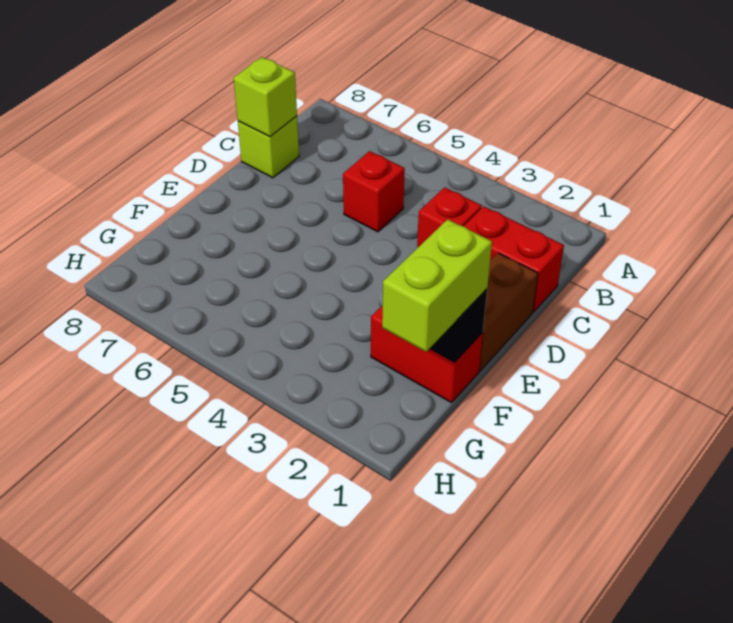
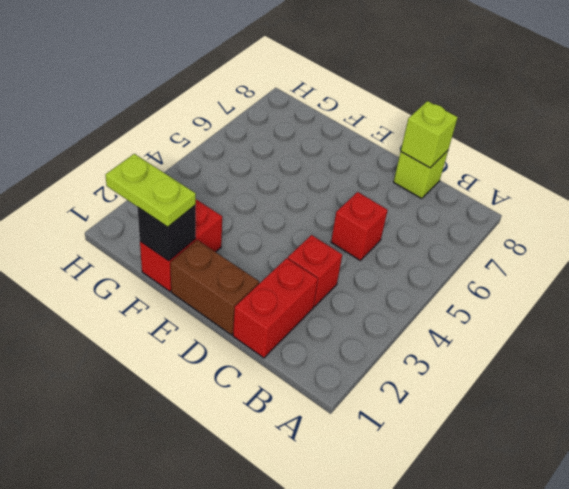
lime brick F1:G1 level 3 -> lime plate F1:G1 level 3

